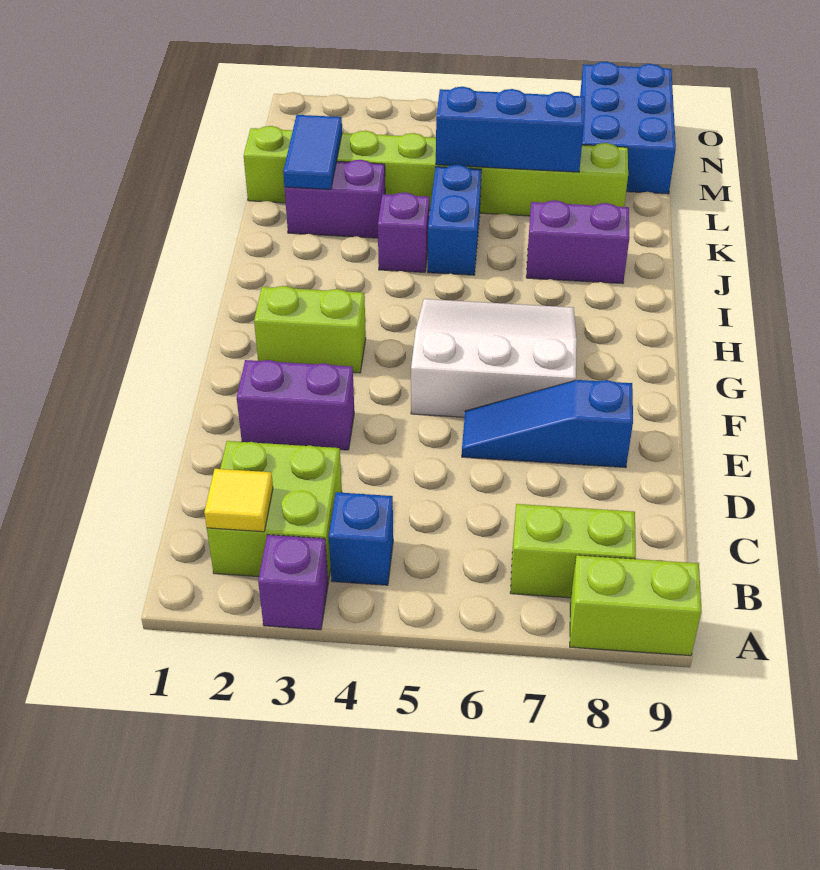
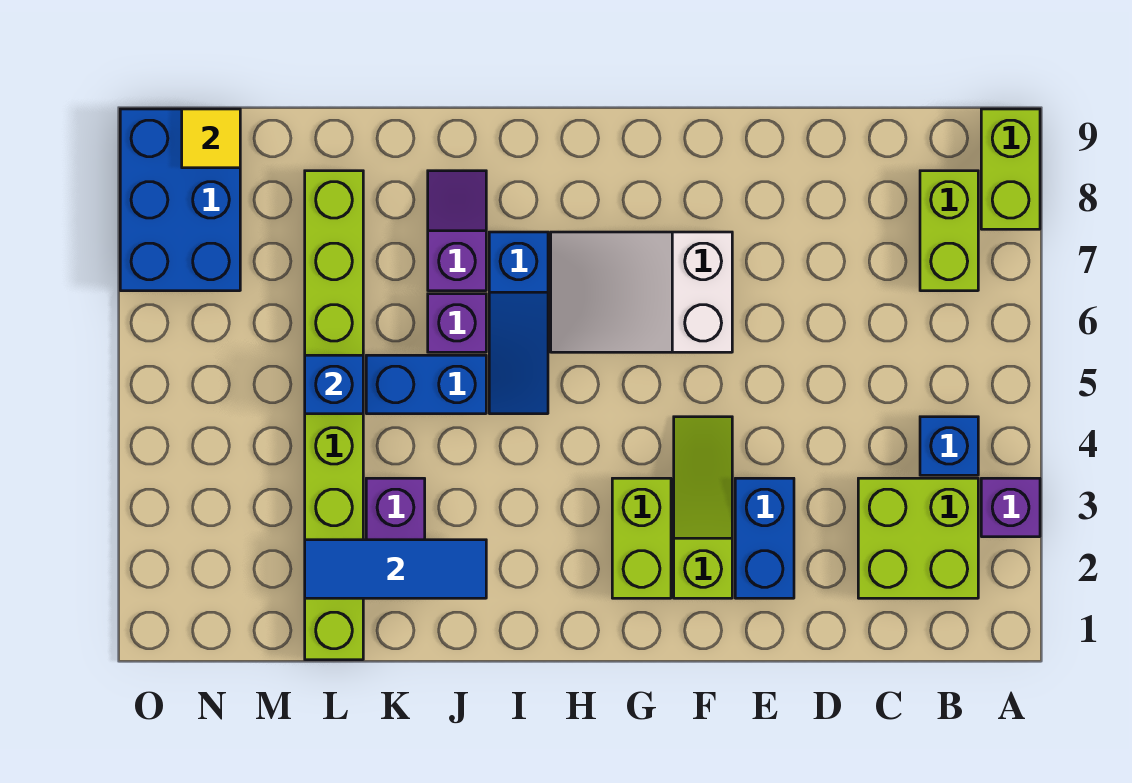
yellow tile B2 level 2 -> yellow tile N9 level 2
purple brick E2:E3 level 1 -> blue brick E2:E3 level 1
blue slope E6:E8 level 1 top 8 -> blue slope I5:I7 level 1 top 7
none -> lime slope F2:F4 level 1 top 2
white slope F5:H7 level 1 top F -> white slope F6:H7 level 1 top F
purple brick J4 level 1 -> purple brick J6 level 1
purple brick J7:J8 level 1 -> purple slope J7:J8 level 1 top 7
blue tile K2:L2 level 2 -> blue tile J2:L2 level 2
blue brick L5:L7 level 2 -> blue brick L5 level 2
blue brick M8:O9 level 1 -> blue brick N7:O9 level 1

